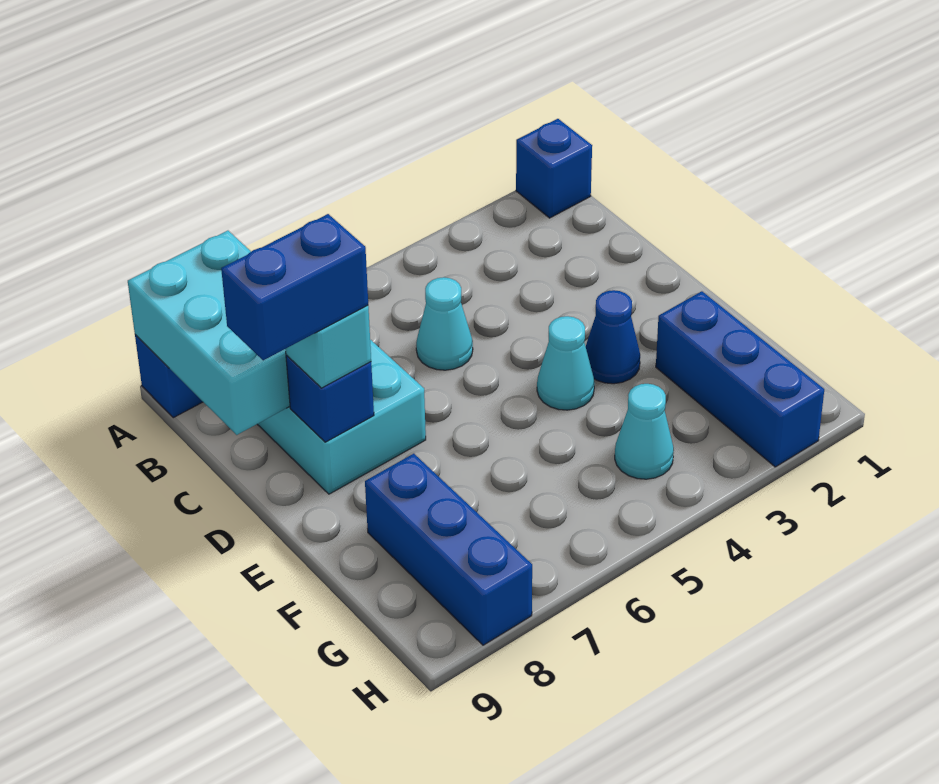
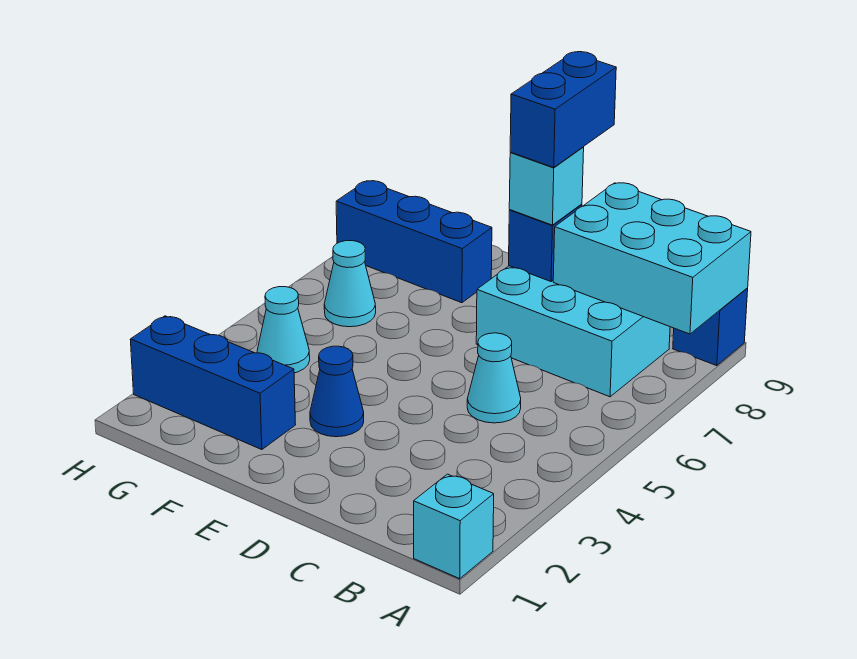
blue brick A1 level 1 -> cyan brick A1 level 1
cyan cone E4 level 1 -> cyan cone G6 level 1

